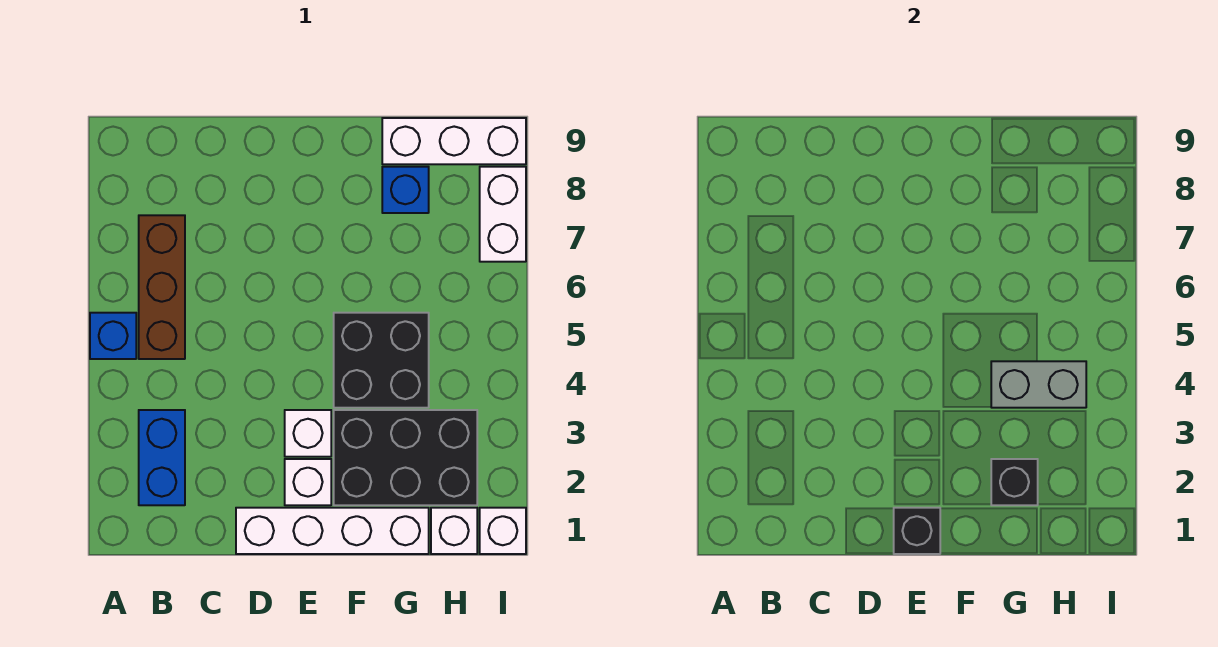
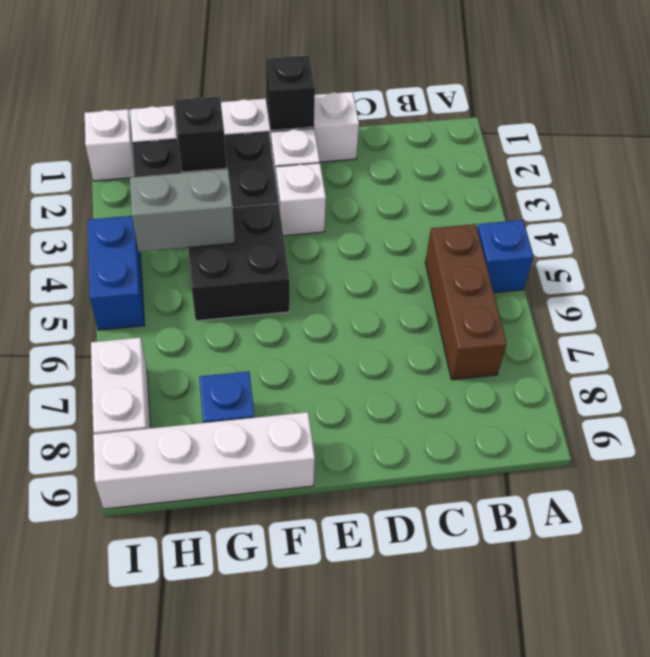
blue brick B2:B3 level 1 -> blue brick I4:I5 level 1
white brick G9:I9 level 1 -> white brick F9:I9 level 1

